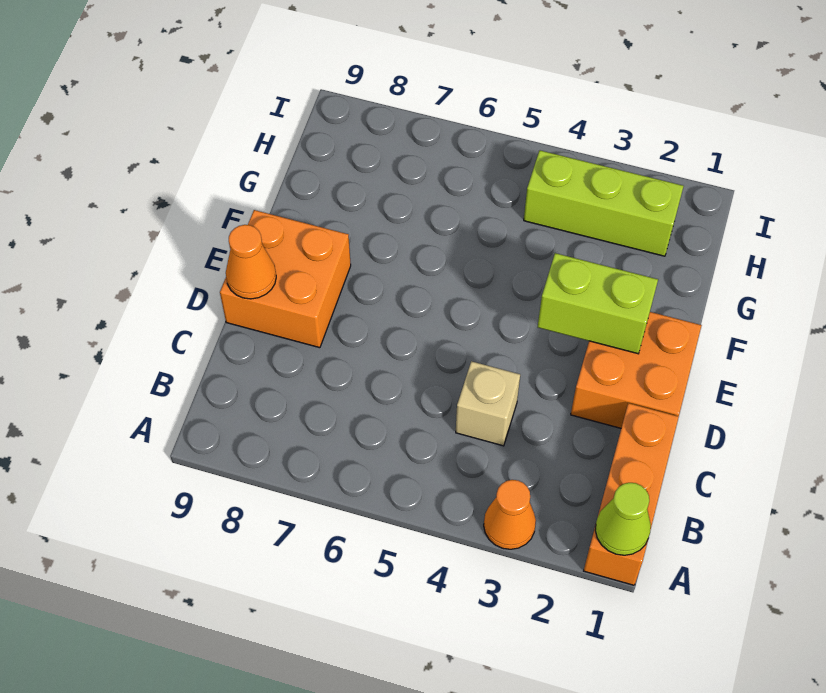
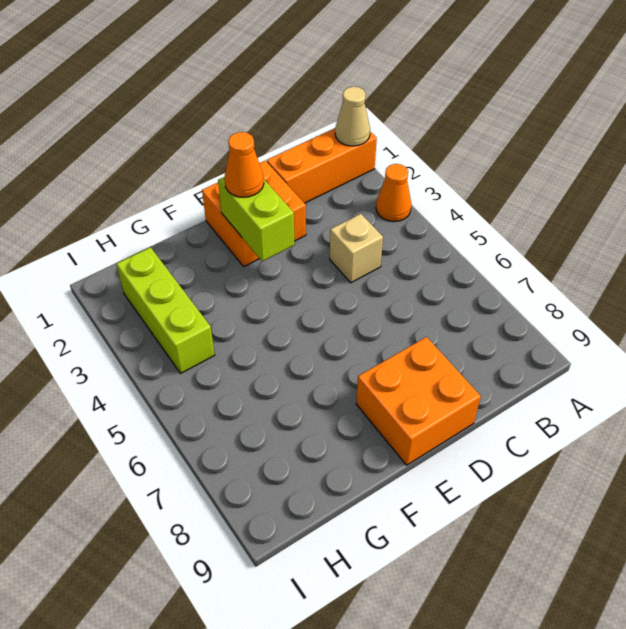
lime cone A1 level 2 -> tan cone A1 level 2
orange cone D9 level 2 -> orange cone E2 level 3

